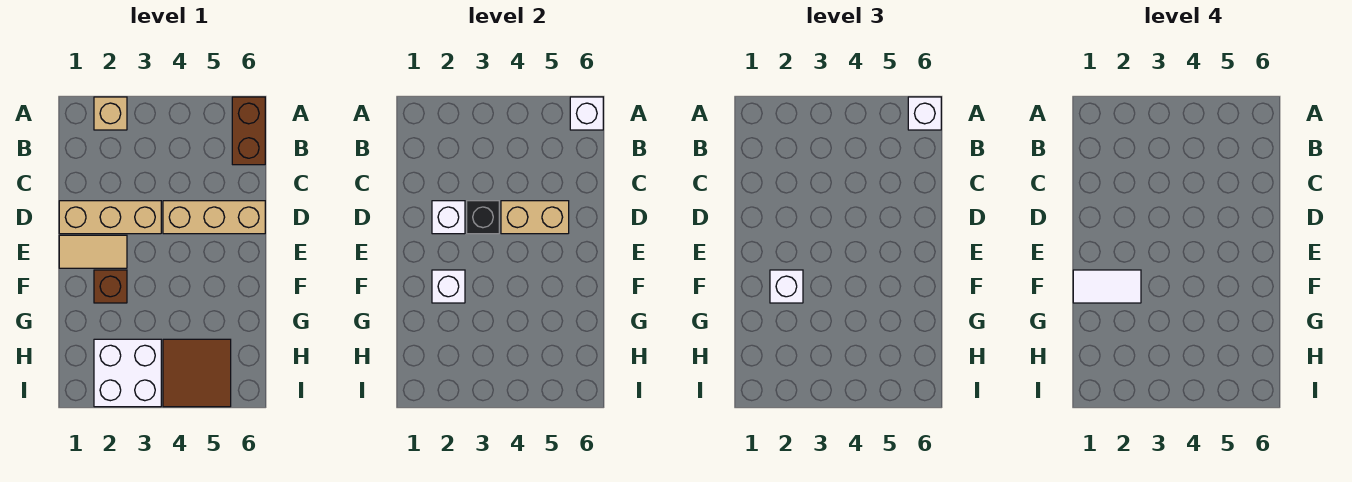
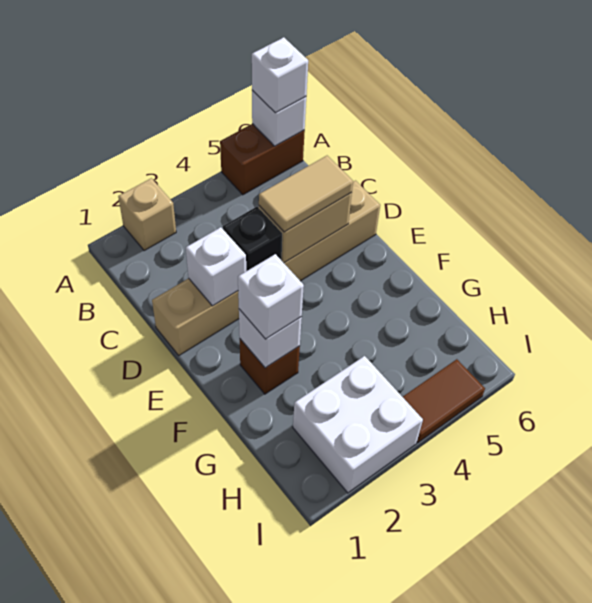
brown brick A6:B6 level 1 -> brown brick A5:A6 level 1
tan tile E1:E2 level 1 -> tan tile D4:D5 level 3
white tile F1:F2 level 4 -> none
brown tile H4:I5 level 1 -> brown tile I4:I5 level 1

